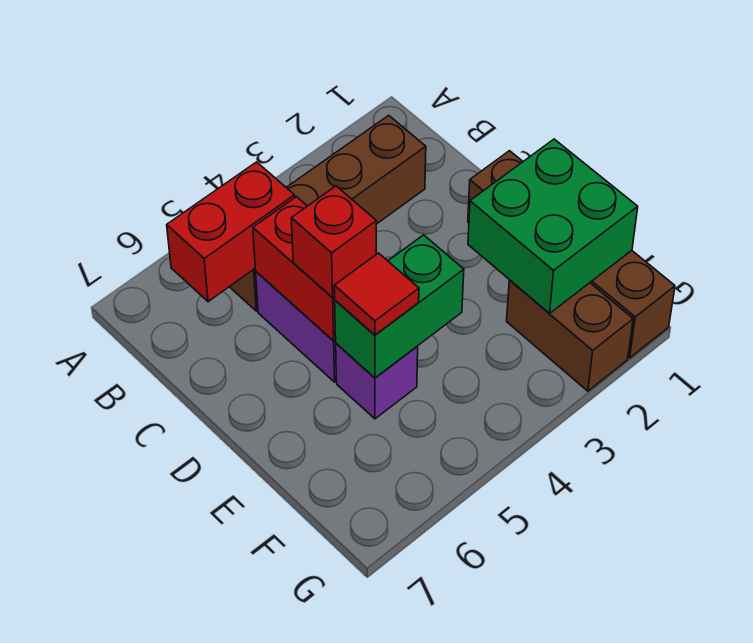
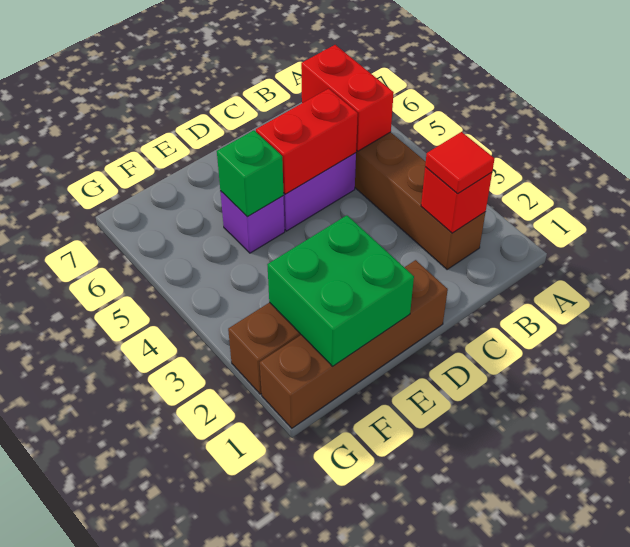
red brick D5 level 3 -> red brick B2 level 2
green brick E4:E5 level 2 -> green brick E5 level 2
red tile E5 level 3 -> red tile B2 level 3

